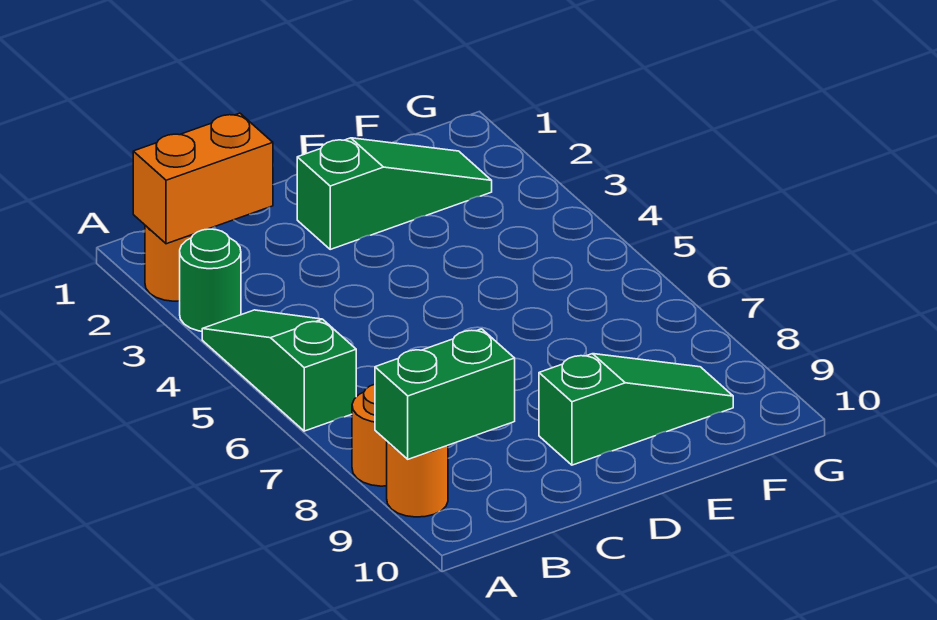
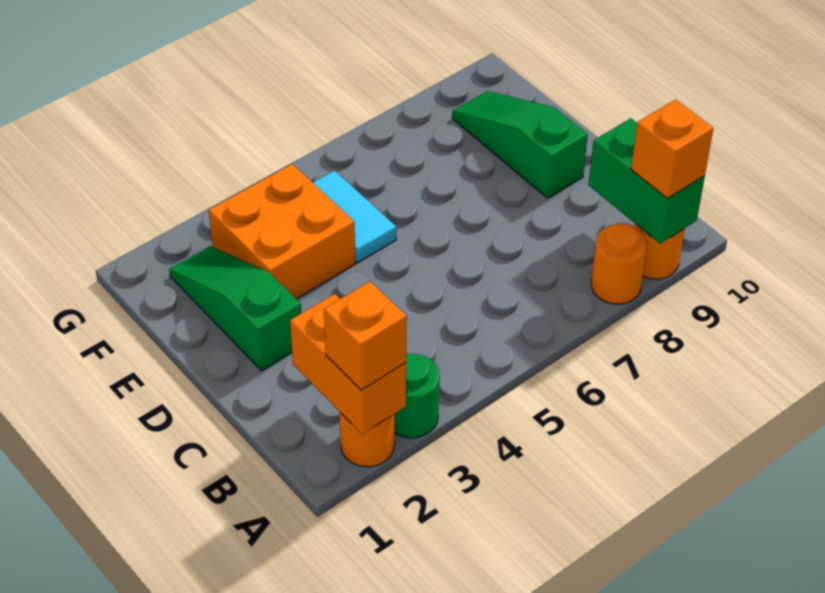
none -> orange brick A2 level 3
green slope A4:A6 level 1 top 6 -> none
none -> orange brick A9 level 3
none -> orange brick E3:F4 level 1
none -> cyan tile E5:F5 level 1

